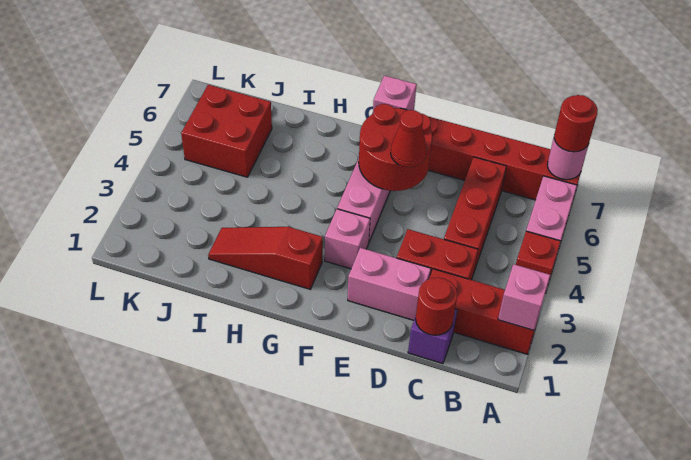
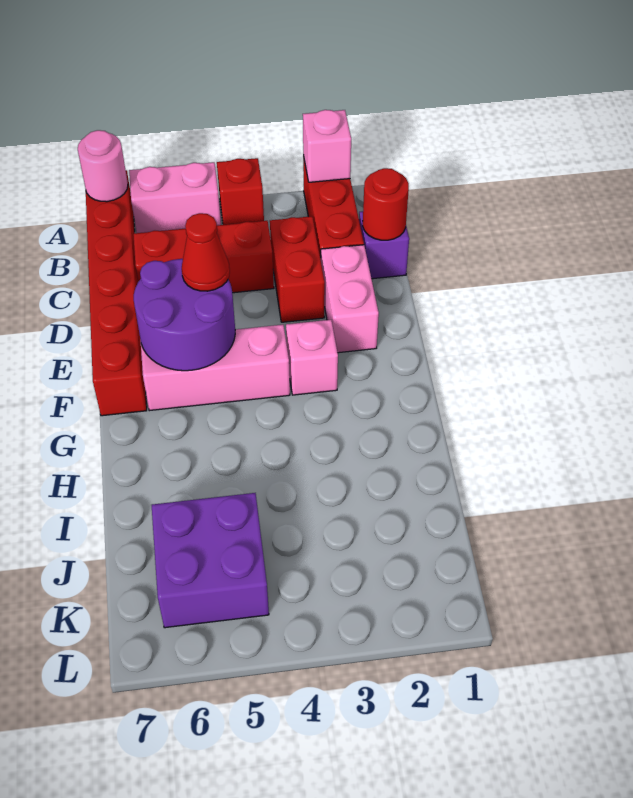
red round brick A7 level 3 -> none
red round brick E5:F6 level 2 -> purple round brick E5:F6 level 2
pink brick F7 level 2 -> none
red slope G2:I2 level 1 top G -> none
red brick J5:K6 level 1 -> purple brick J5:K6 level 1

